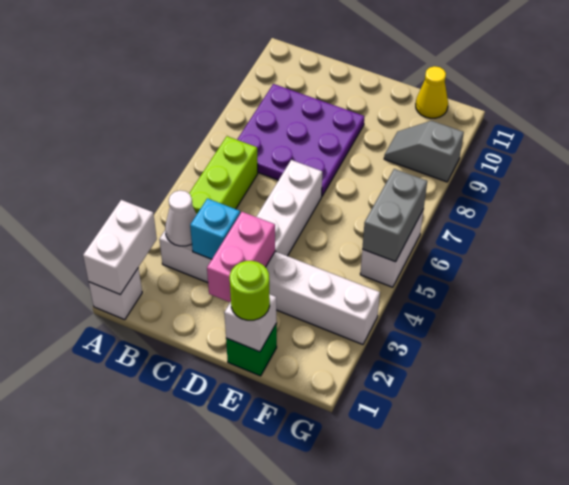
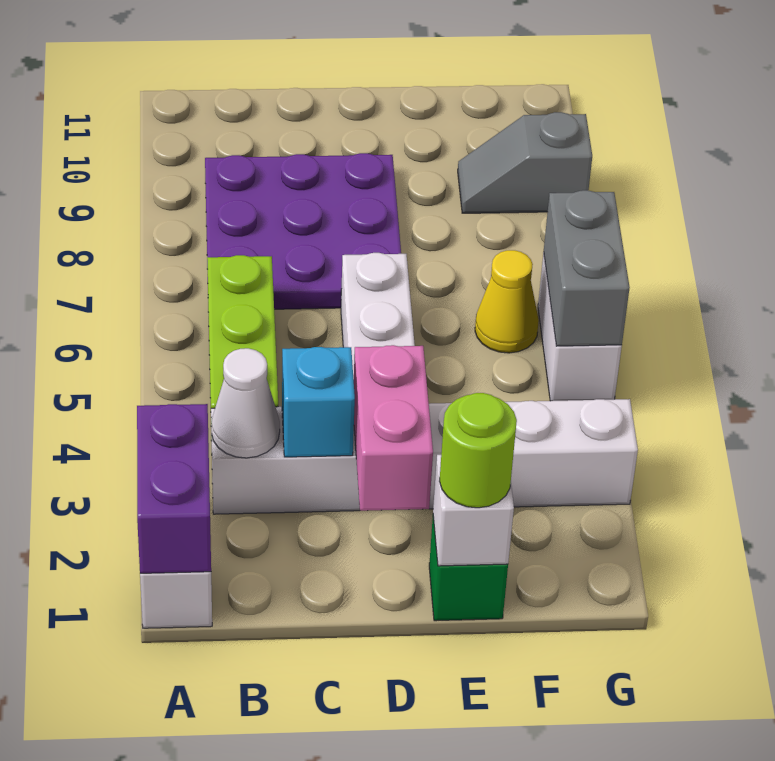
white brick A1:A2 level 2 -> purple brick A1:A2 level 2
yellow cone F11 level 1 -> yellow cone F6 level 1

